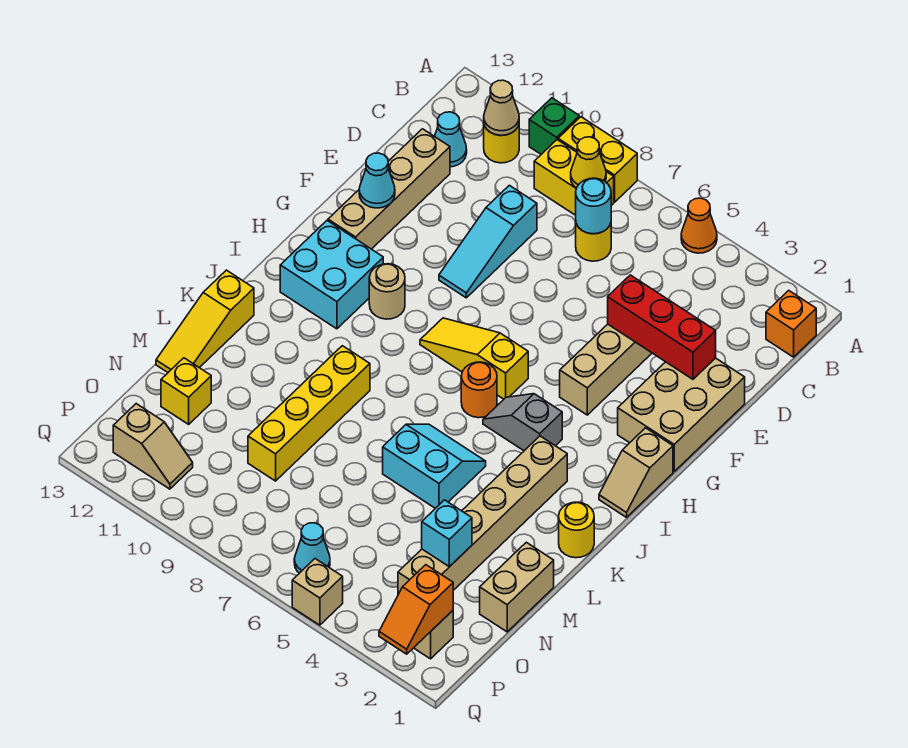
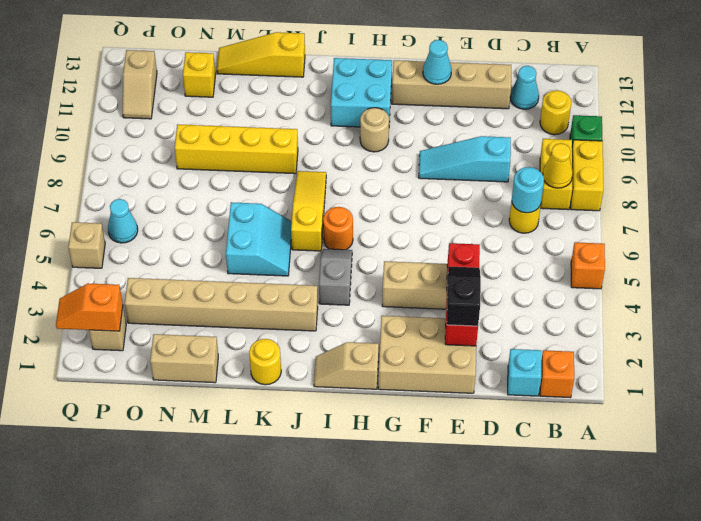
orange cone A5 level 1 -> orange brick A5 level 1
tan cone B11 level 2 -> none
none -> black slope E2:E3 level 3 top 2
yellow slope H6:H8 level 1 top 6 -> yellow slope J6:J8 level 1 top 6
cyan brick N3 level 2 -> cyan brick C1 level 1

